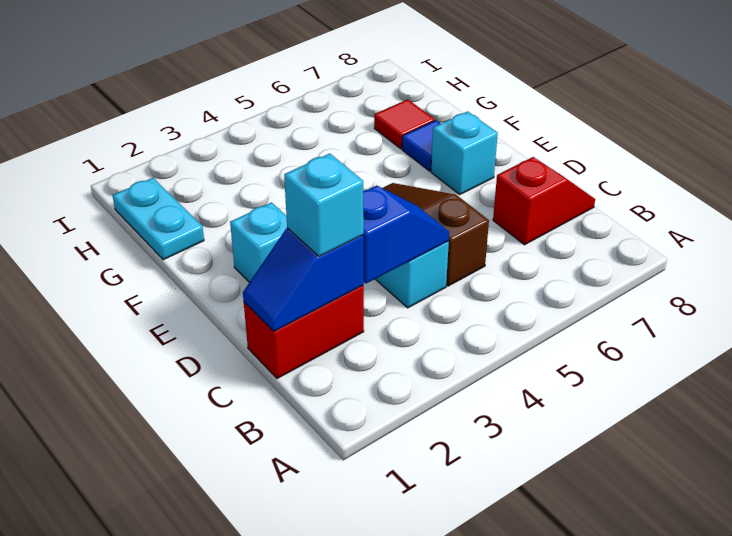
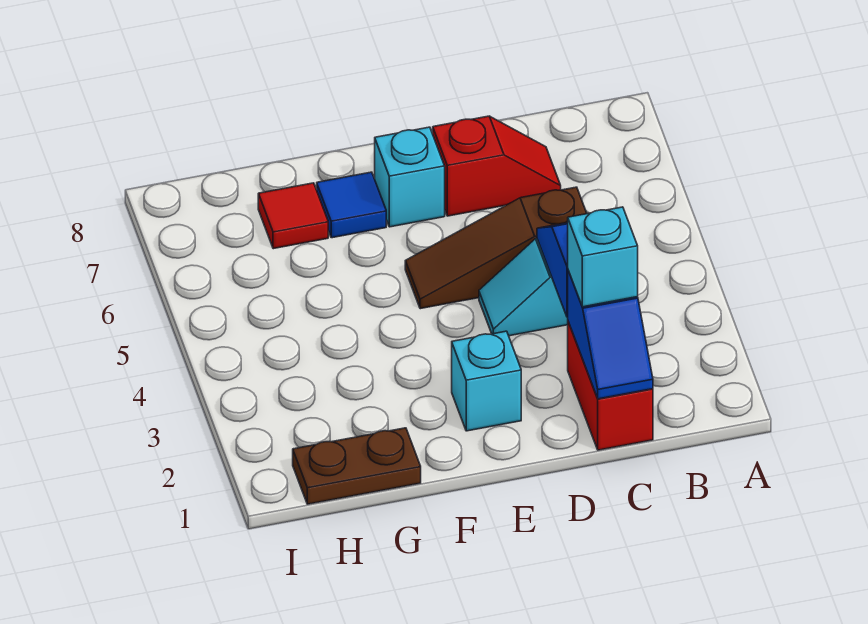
red slope C7:C8 level 1 top 7 -> red slope C7:D7 level 1 top D
cyan plate G1:H1 level 1 -> brown plate G1:H1 level 1

